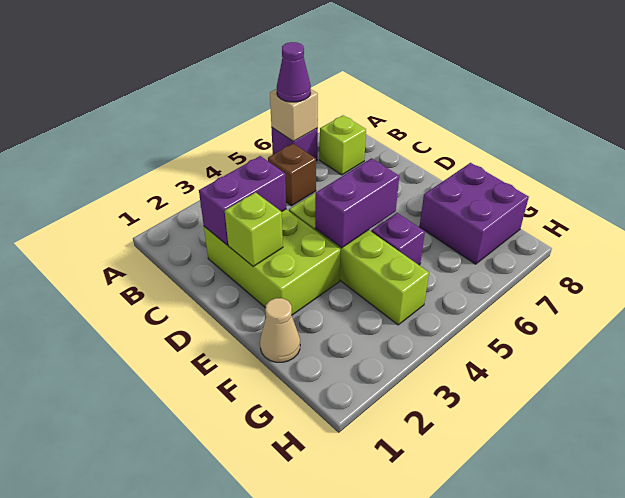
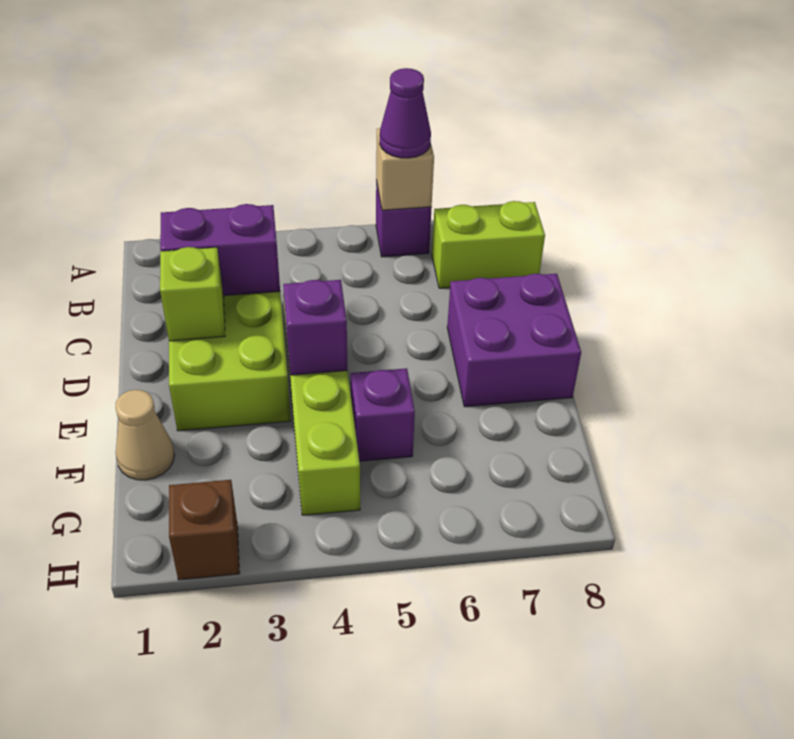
brown brick B5 level 1 -> brown brick H2 level 1
lime brick B7 level 1 -> lime brick B7:B8 level 1
purple brick E4:E5 level 2 -> purple brick E4 level 2
purple brick F7:G8 level 1 -> purple brick D7:E8 level 1

